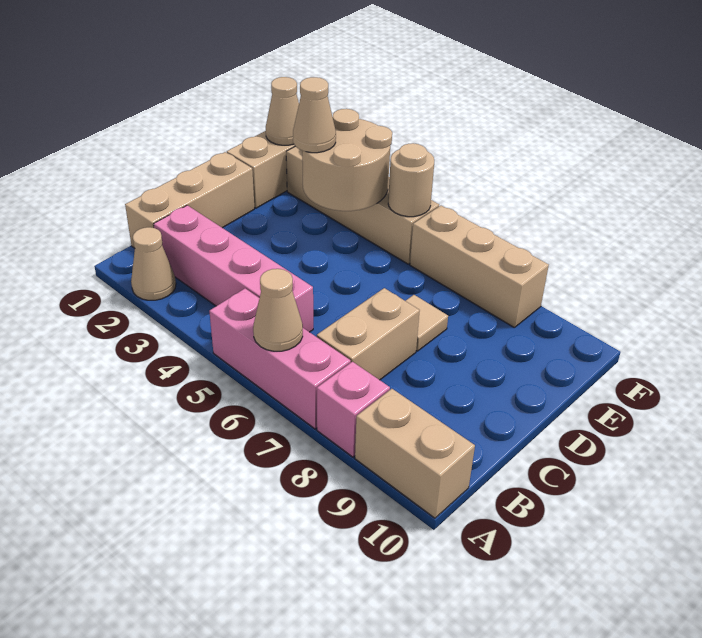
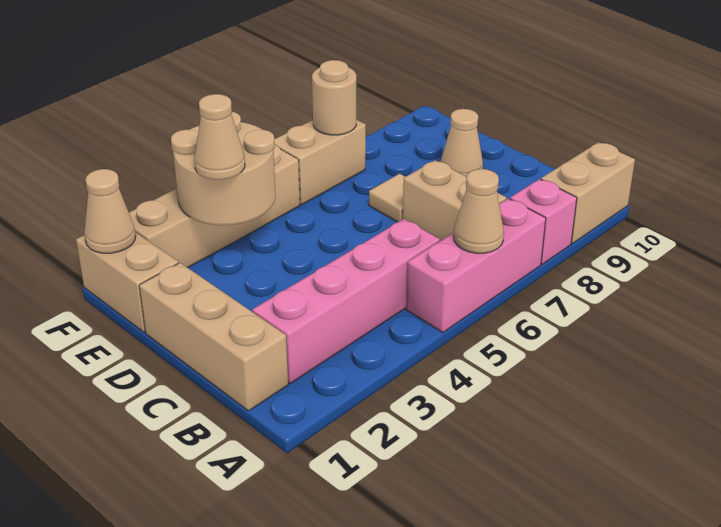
tan cone A2 level 1 -> tan cone D9 level 1
tan round brick F5 level 2 -> tan round brick F7 level 2
tan brick F6:F8 level 1 -> tan brick F6:F7 level 1

